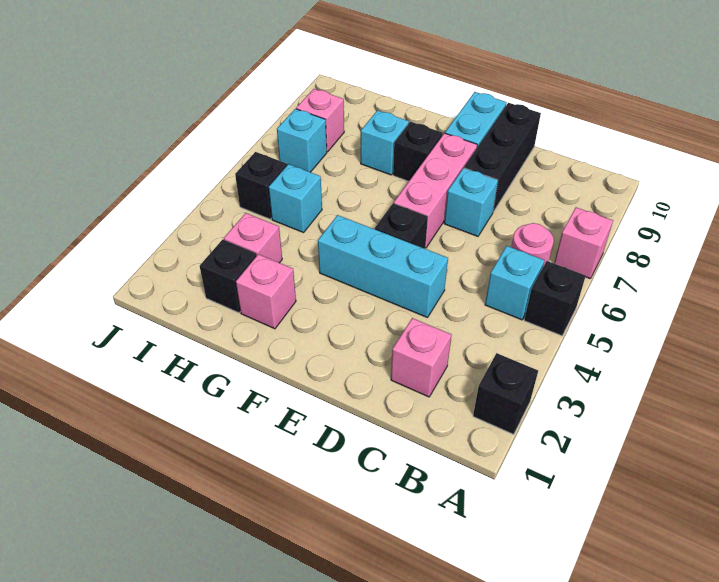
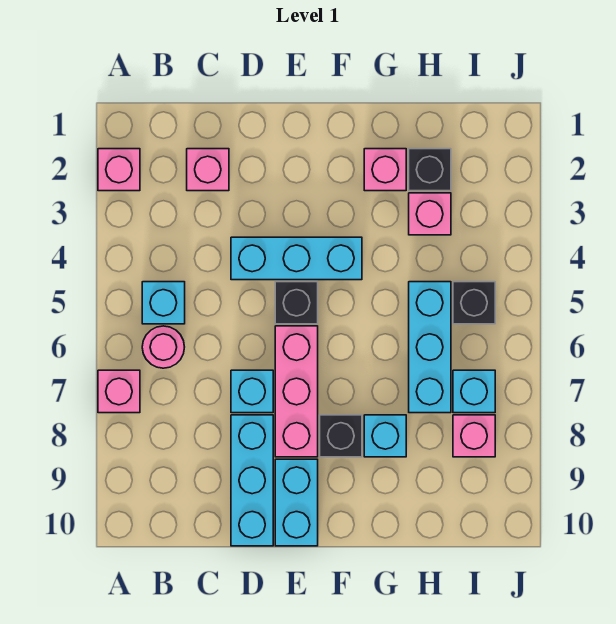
black brick A2 level 1 -> pink brick A2 level 1
black brick A5 level 1 -> none
black brick D8:D10 level 1 -> cyan brick D8:D10 level 1
cyan brick H5 level 1 -> cyan brick H5:H7 level 1

